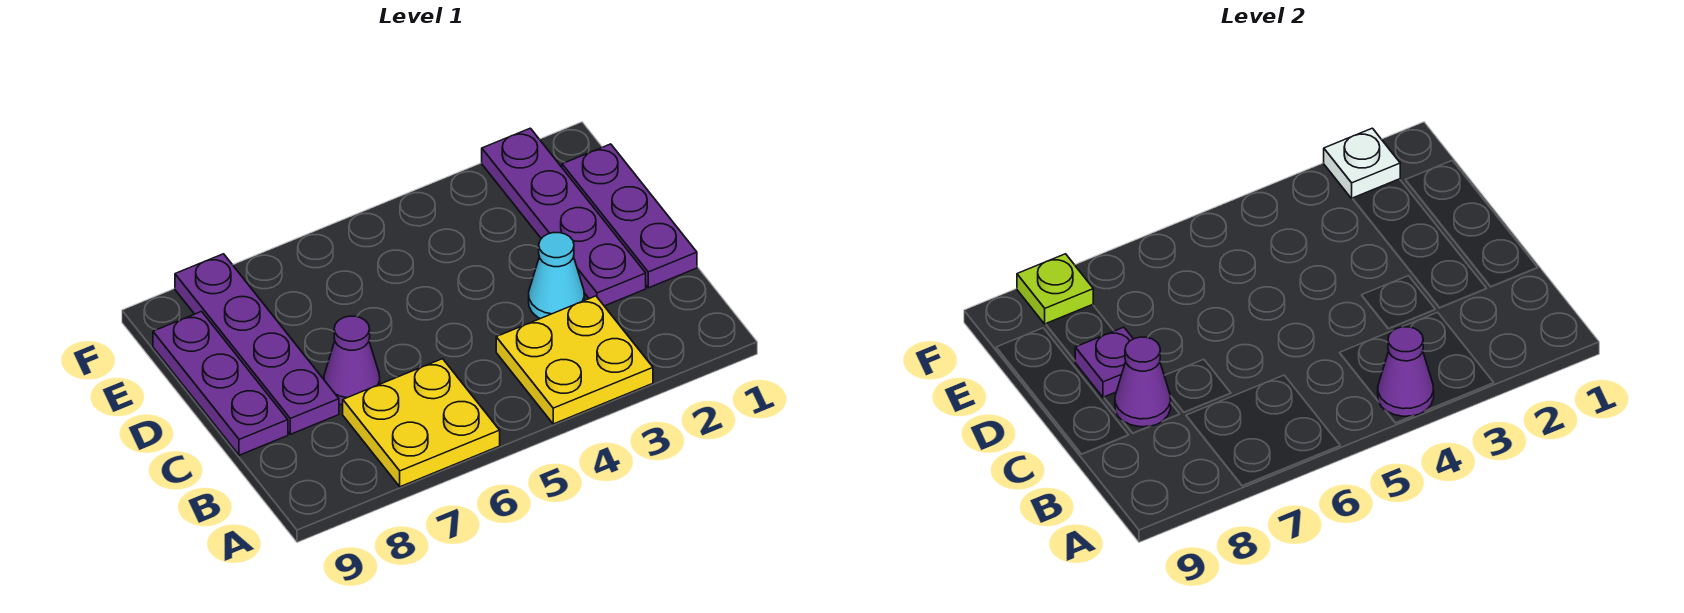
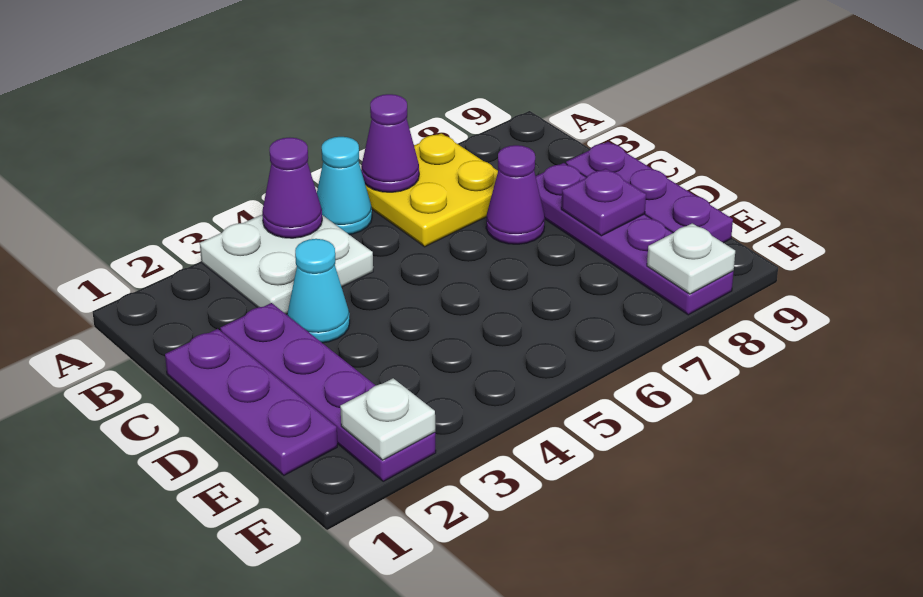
yellow plate A3:B4 level 1 -> white plate A3:B4 level 1
none -> cyan cone A5 level 1
purple cone C8 level 2 -> purple cone A6 level 2
lime plate F8 level 2 -> white plate F8 level 2

